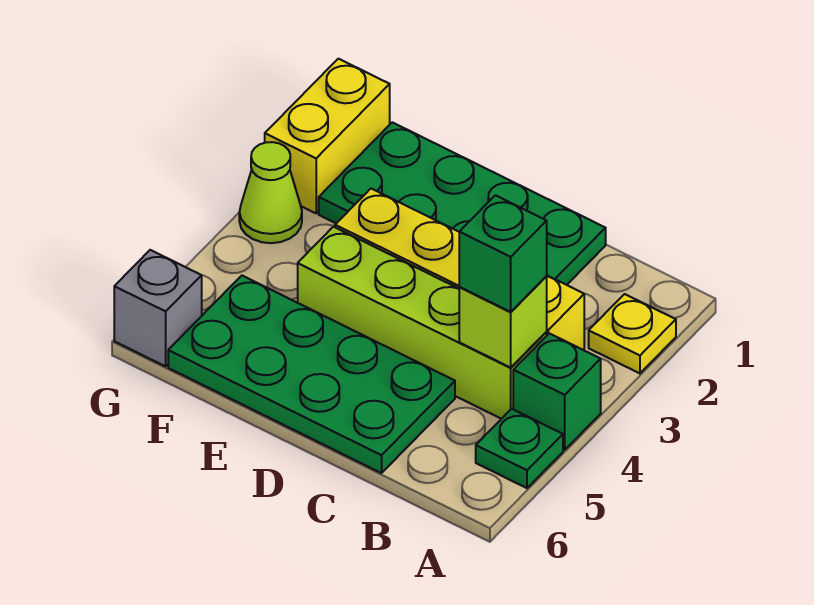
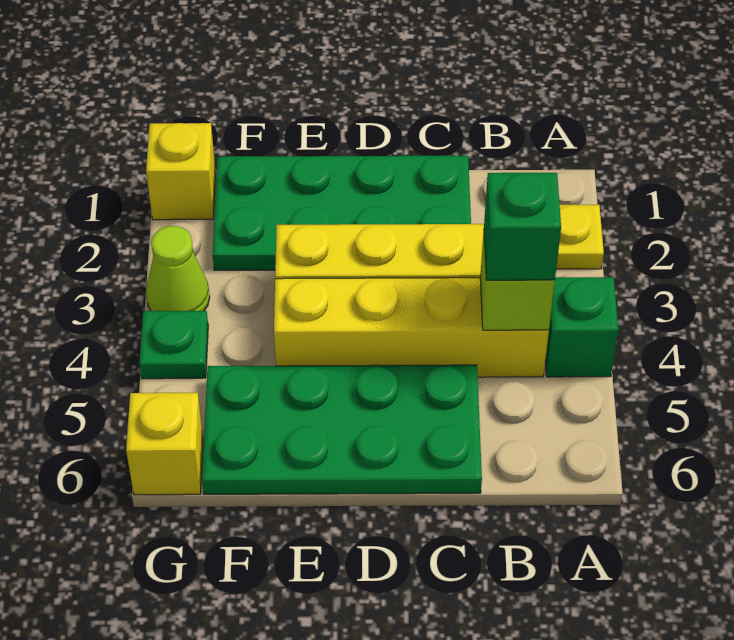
green plate A5 level 1 -> green plate G4 level 1
lime brick B4:E4 level 1 -> yellow brick B4:E4 level 1
yellow brick G1:G2 level 1 -> yellow brick G1 level 1
grey brick G6 level 1 -> yellow brick G6 level 1

